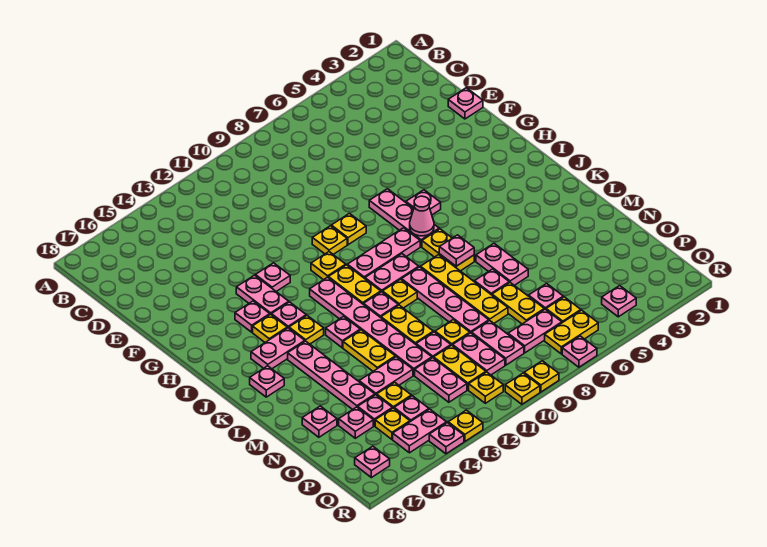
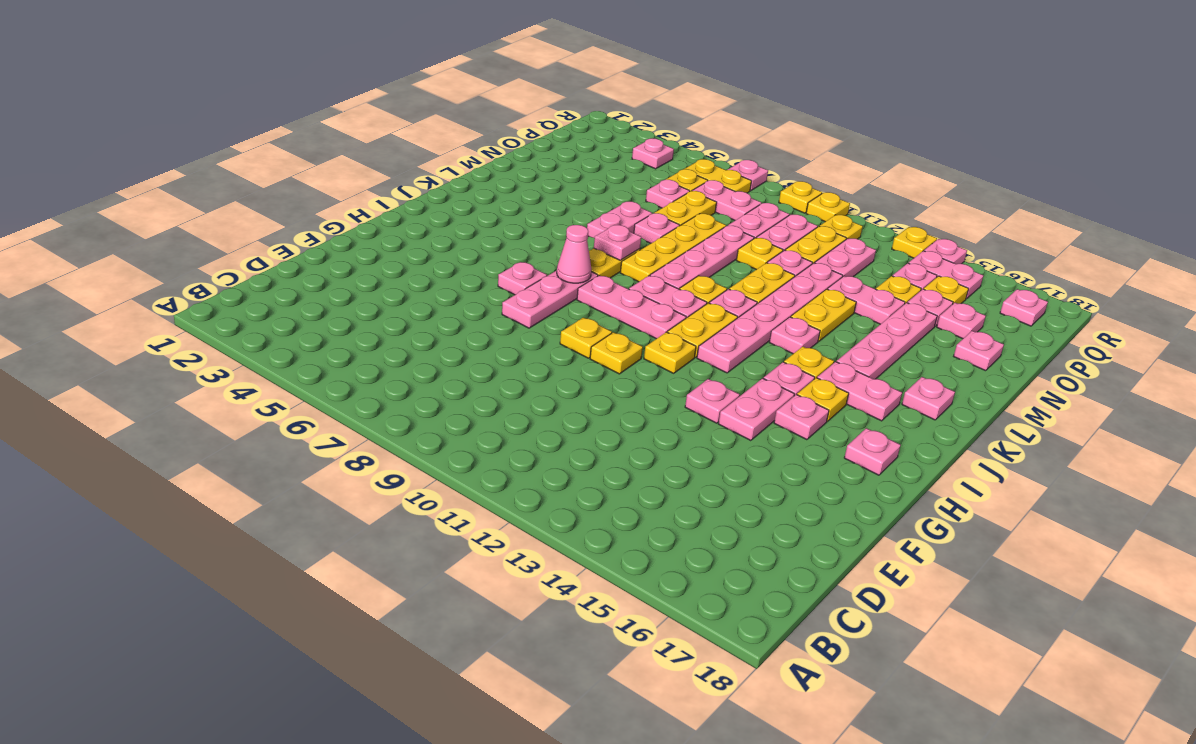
pink plate E1 level 1 -> pink plate H17 level 1

